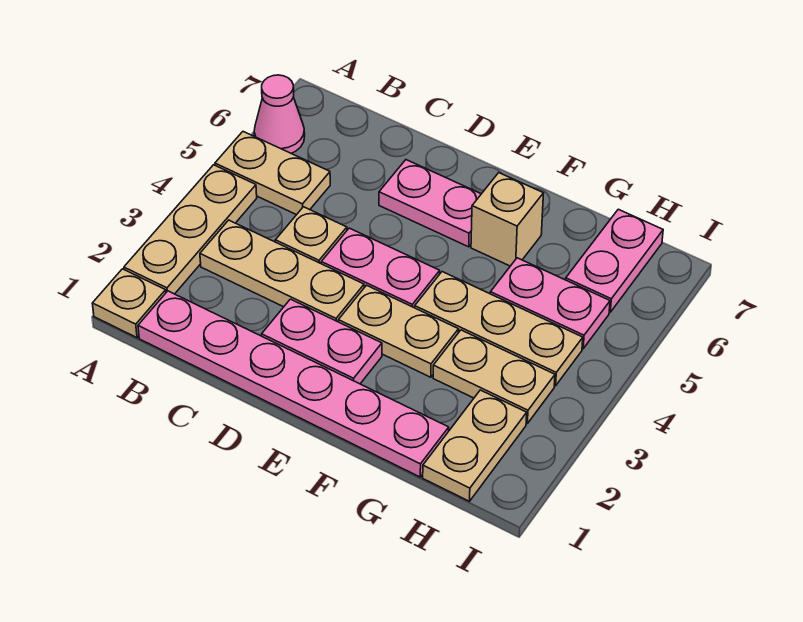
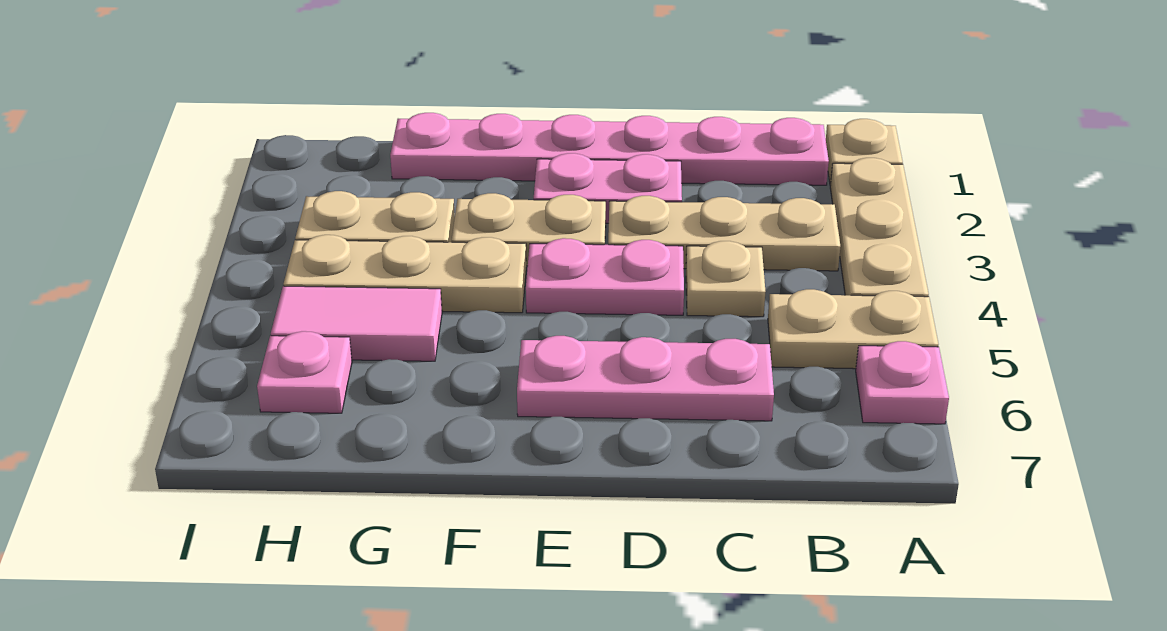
pink cone A6 level 1 -> pink plate A6 level 1
pink plate D6:E6 level 1 -> pink plate C6:E6 level 1
tan brick F6 level 1 -> none
pink plate G5:H5 level 1 -> pink tile G5:H5 level 1
tan plate H1:H2 level 1 -> none
pink plate H6:H7 level 1 -> pink plate H6 level 1

